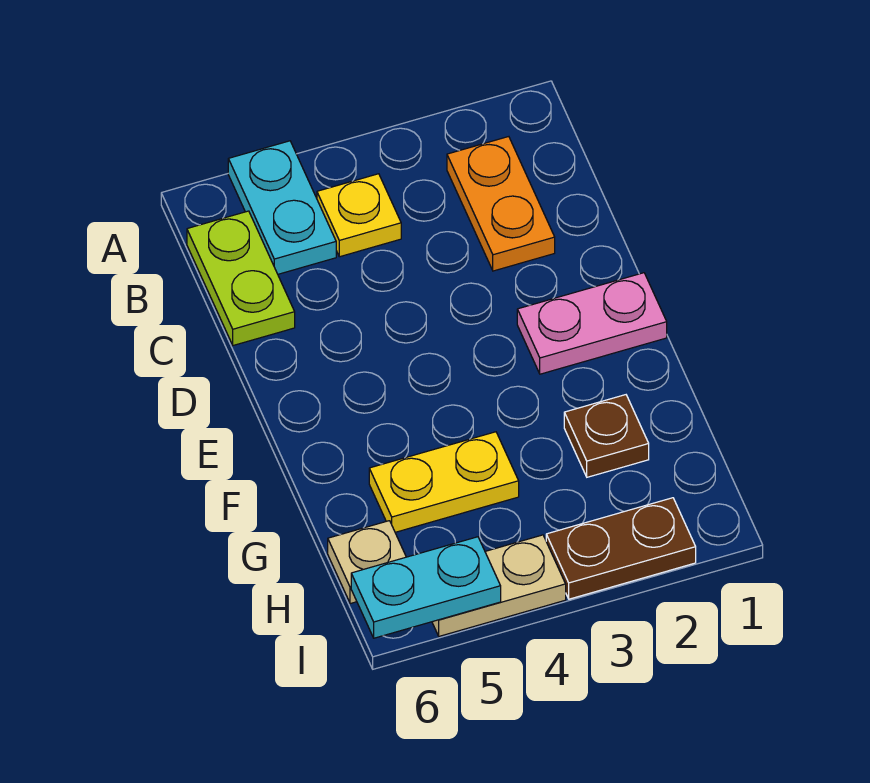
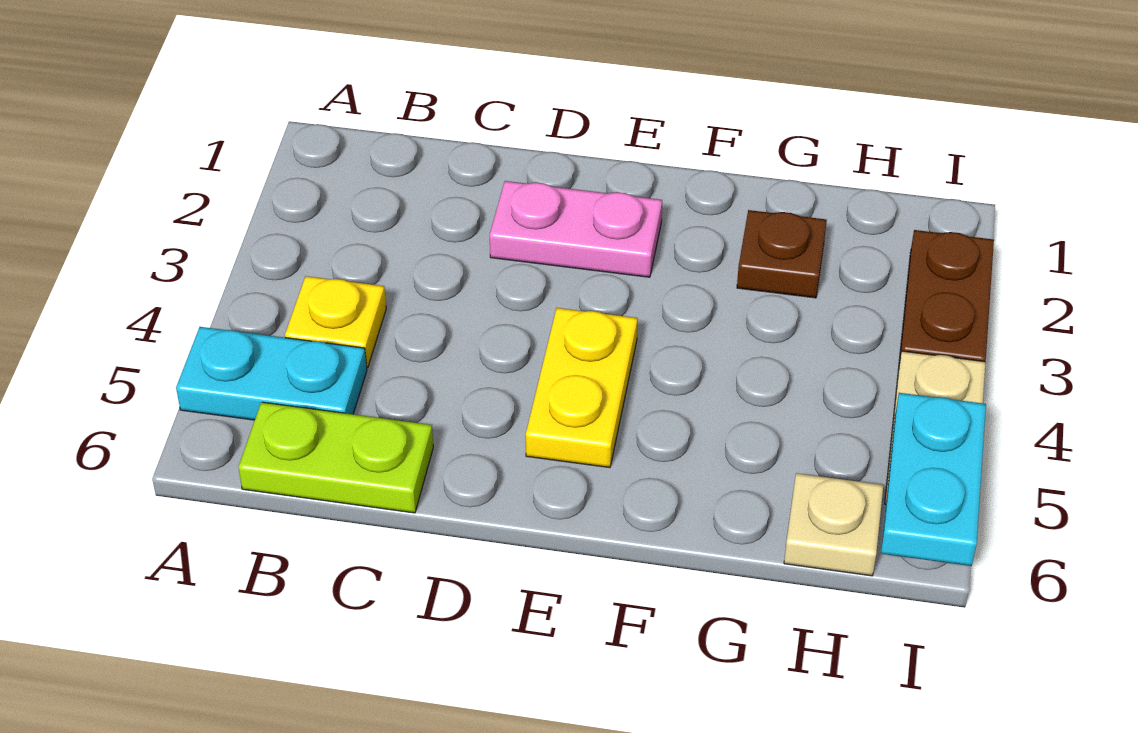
orange plate B2:C2 level 1 -> none
pink plate E1:E2 level 1 -> pink plate D2:E2 level 1
yellow plate G4:G5 level 1 -> yellow plate E4:E5 level 1

